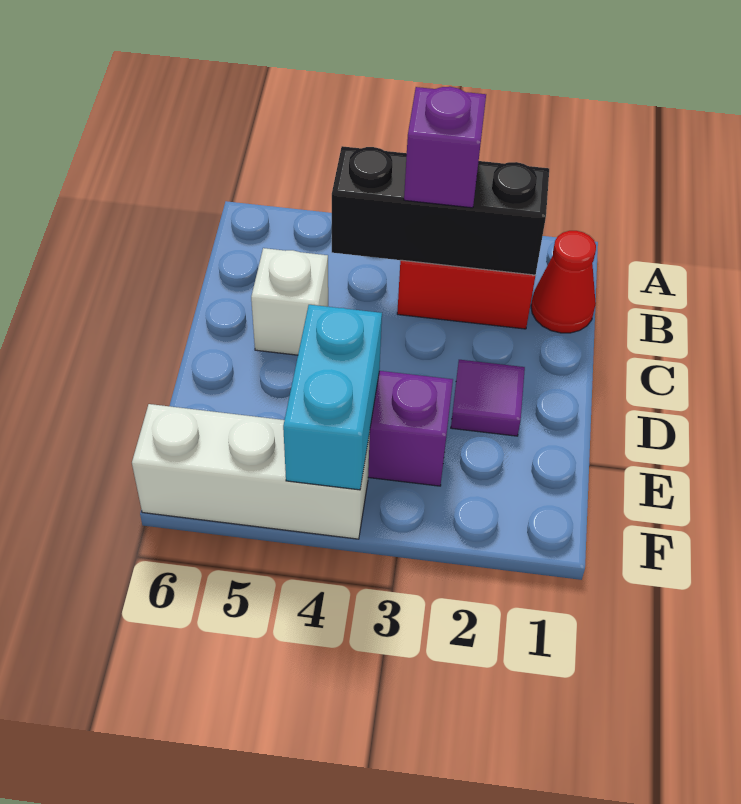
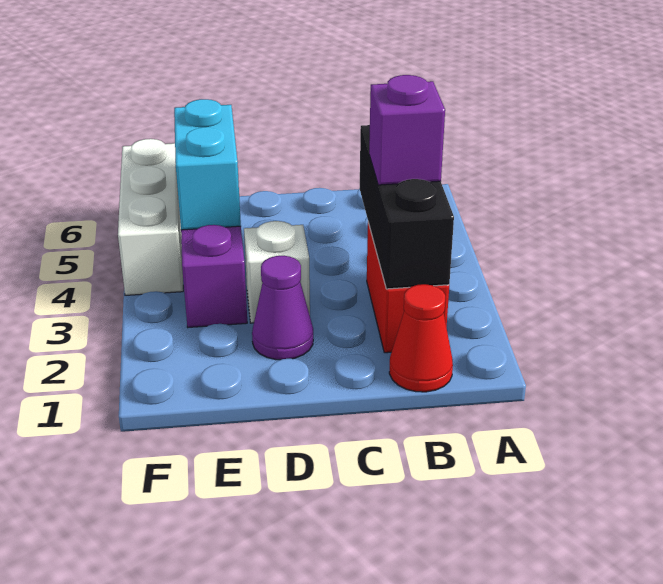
white brick C5 level 1 -> white brick D3 level 1
purple tile D2 level 1 -> purple cone D2 level 1
cyan brick E4:F4 level 2 -> cyan brick E4:E5 level 2

